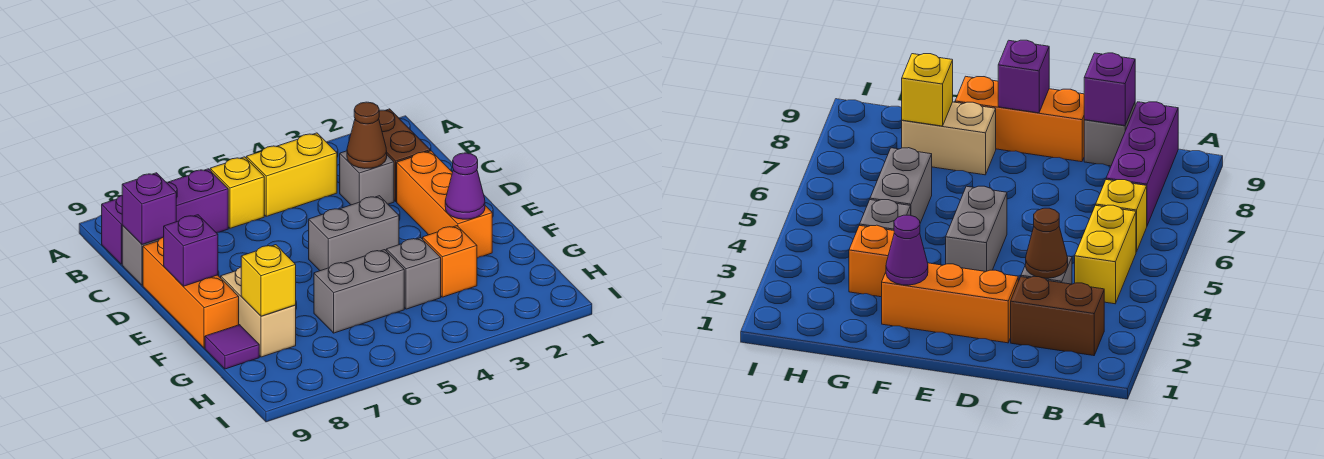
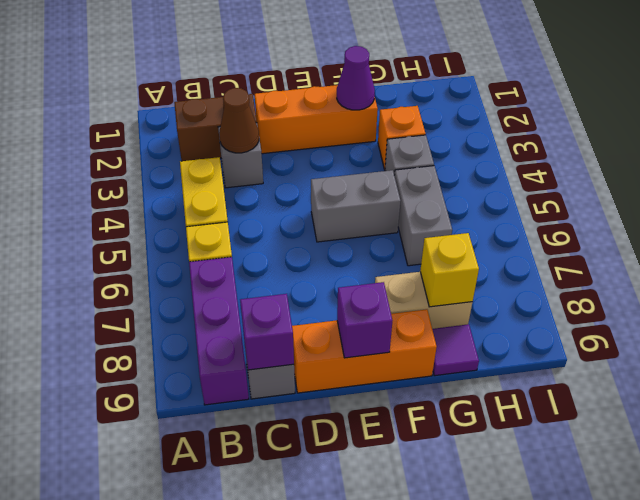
grey brick E4:E5 level 1 -> grey brick E5:F5 level 1

